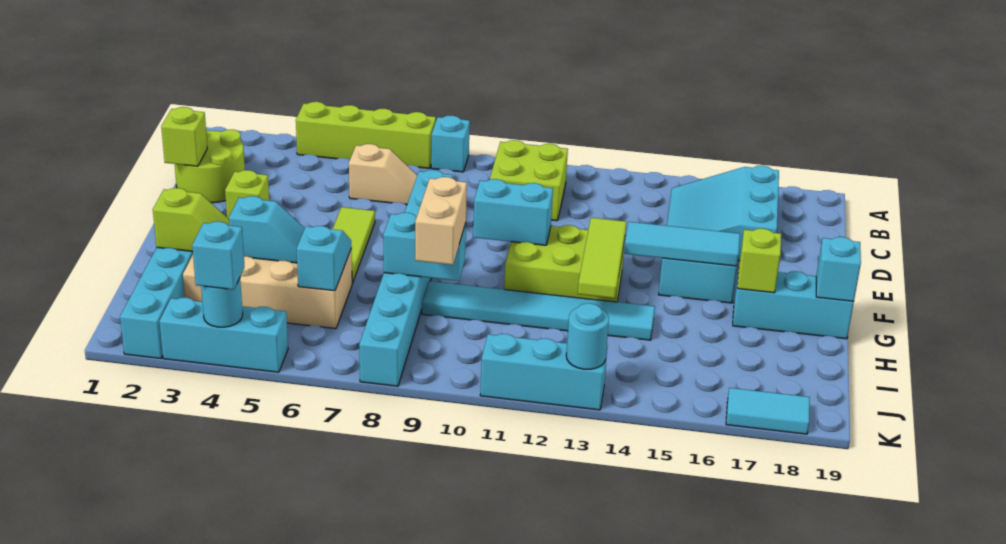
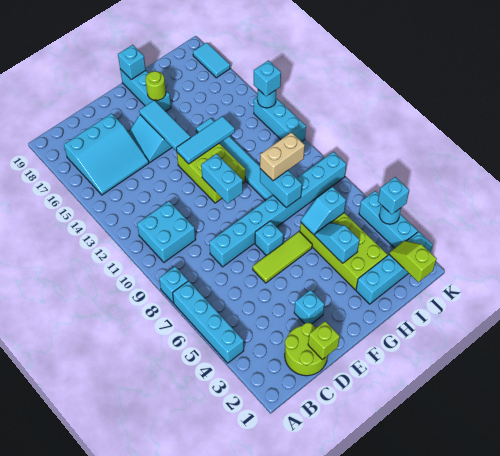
lime brick A4:A7 level 1 -> cyan brick A4:A7 level 1
lime brick B10:C11 level 1 -> cyan brick B10:C11 level 1
tan slope C6:C7 level 1 top 6 -> none
lime brick E3 level 1 -> cyan brick E3 level 1
none -> cyan brick F7 level 1
lime tile F13:H13 level 2 -> cyan tile F13:H13 level 2
lime brick G17 level 2 -> lime round brick G17 level 2
lime slope H2:H3 level 2 top 2 -> lime slope J1:J2 level 2 top 1
tan brick H3:I6 level 1 -> lime brick H3:I6 level 1
none -> cyan brick K13 level 3

